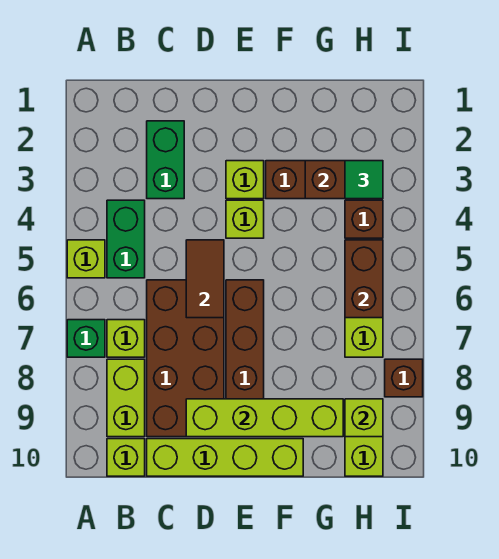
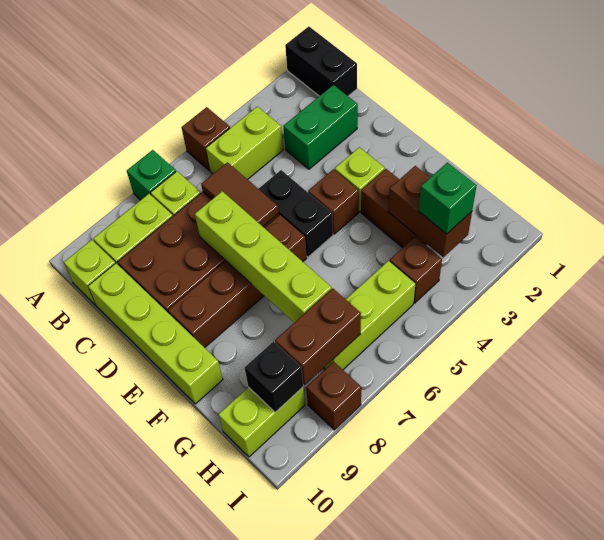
none -> black brick A1:B1 level 1
lime brick A5 level 1 -> brown brick A5 level 1
green brick B4:B5 level 1 -> lime brick B4:B5 level 1
none -> black brick D5:E5 level 1
brown tile D5:D6 level 2 -> brown tile C6:D6 level 2
lime brick D9:G9 level 2 -> lime brick D7:G7 level 2
lime brick E4 level 1 -> brown brick E4 level 1
green tile H3 level 3 -> green brick H3 level 3
brown brick H5:H6 level 2 -> brown brick H7:H8 level 2
lime brick H9 level 2 -> black brick H9 level 2

